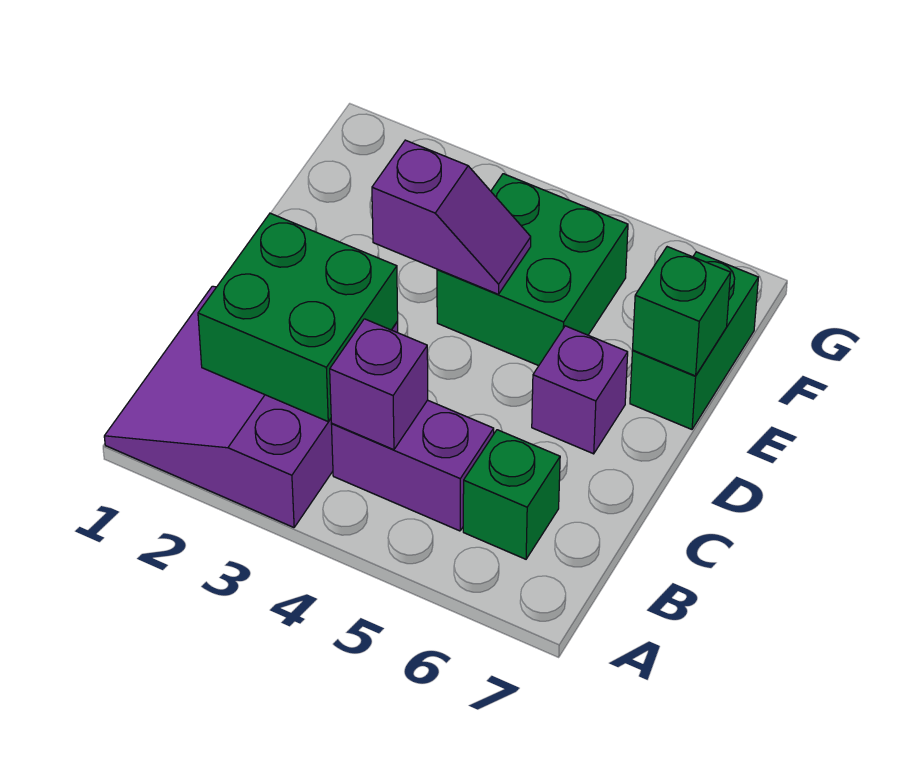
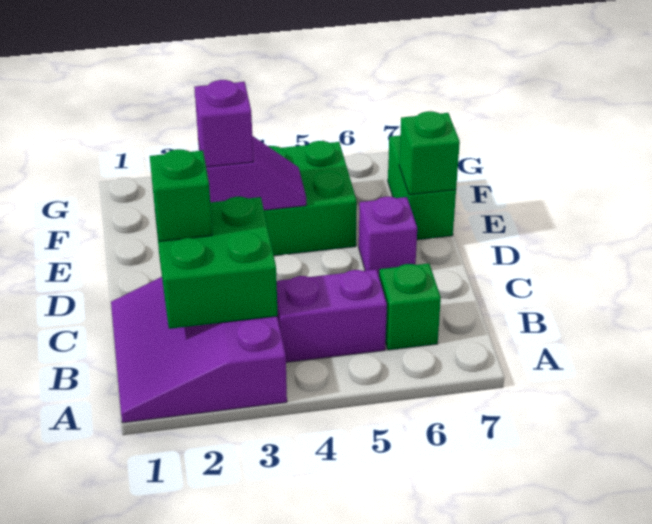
purple brick B4 level 2 -> purple brick E3 level 3
none -> green brick C2 level 3

